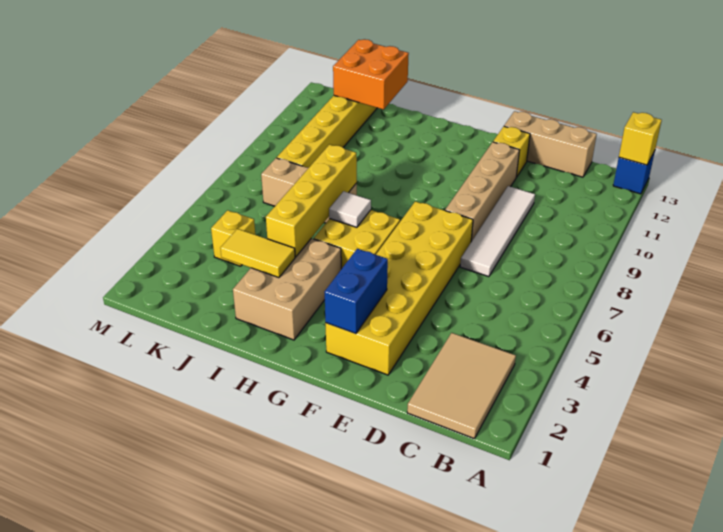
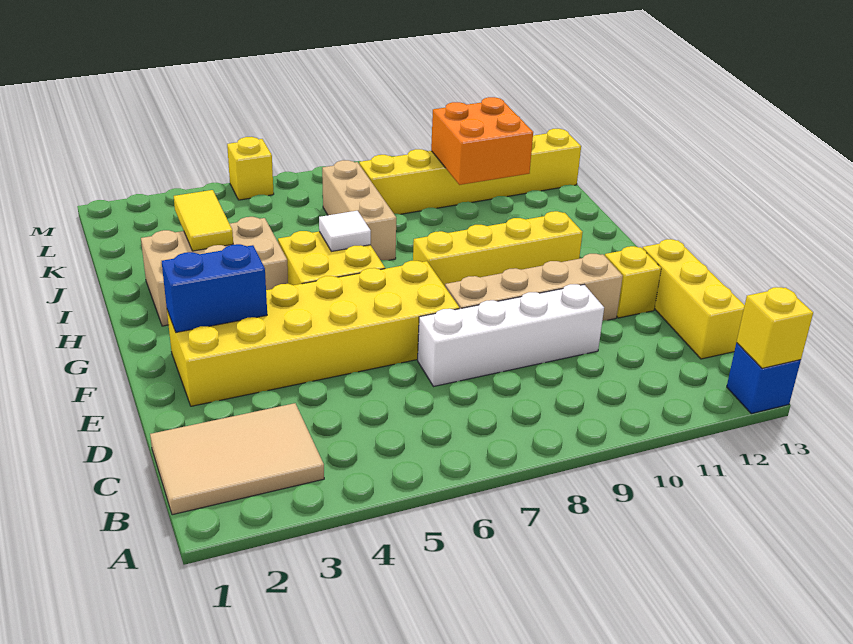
tan brick C13:E13 level 1 -> yellow brick C13:E13 level 1
white tile D7:D10 level 1 -> white brick D7:D10 level 1
yellow brick I4:I7 level 2 -> yellow brick G8:G11 level 1
orange brick J12:K13 level 2 -> orange brick J10:K11 level 2
yellow brick K4 level 1 -> yellow brick M5 level 1

